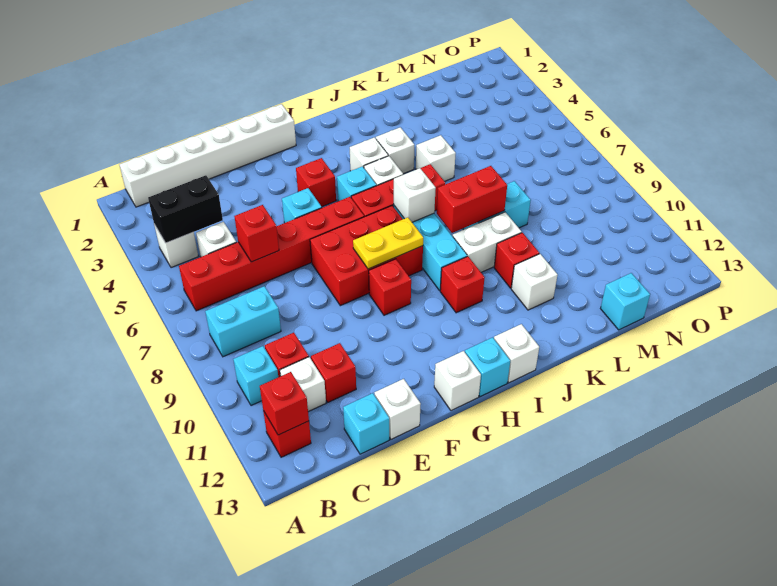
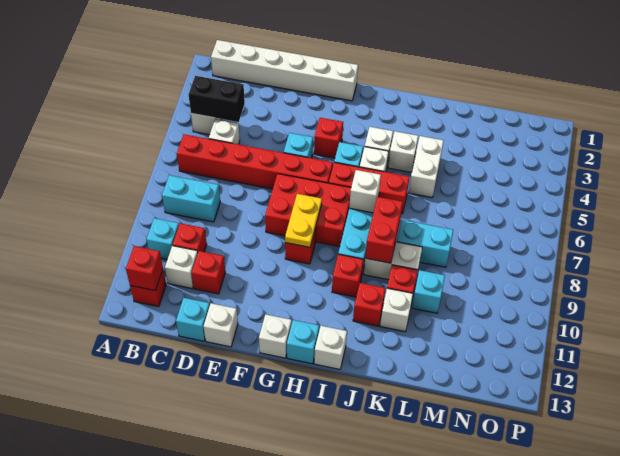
red brick D6 level 2 -> red brick J11 level 1
yellow plate G8:H8 level 2 -> yellow plate G8:G9 level 2
red brick J8:K8 level 2 -> red brick J8:J9 level 2
white brick K5 level 1 -> white brick K4:K5 level 1
cyan brick M13 level 1 -> cyan brick L10 level 1

